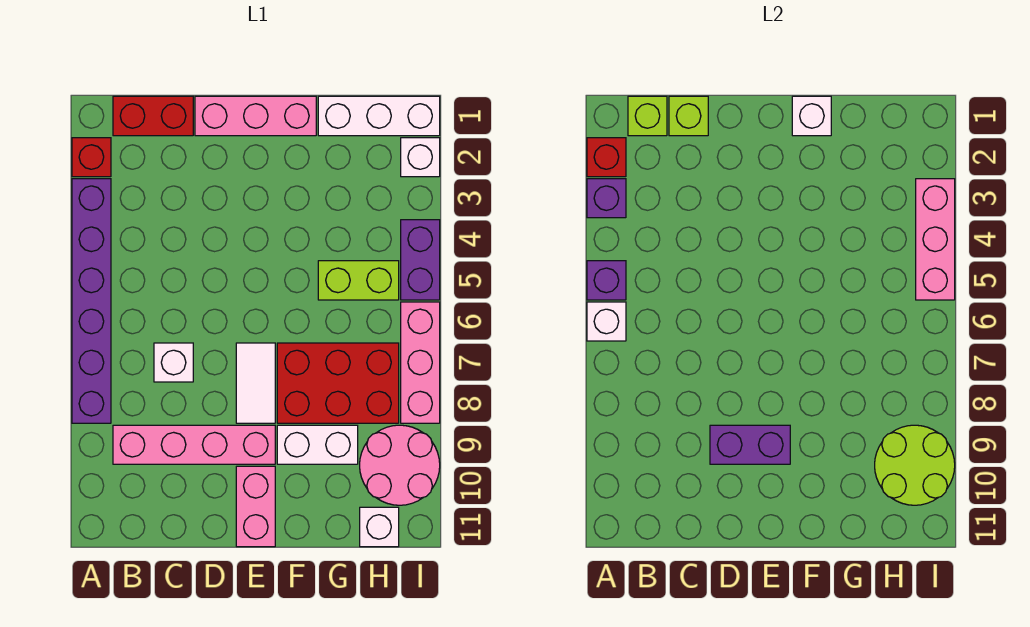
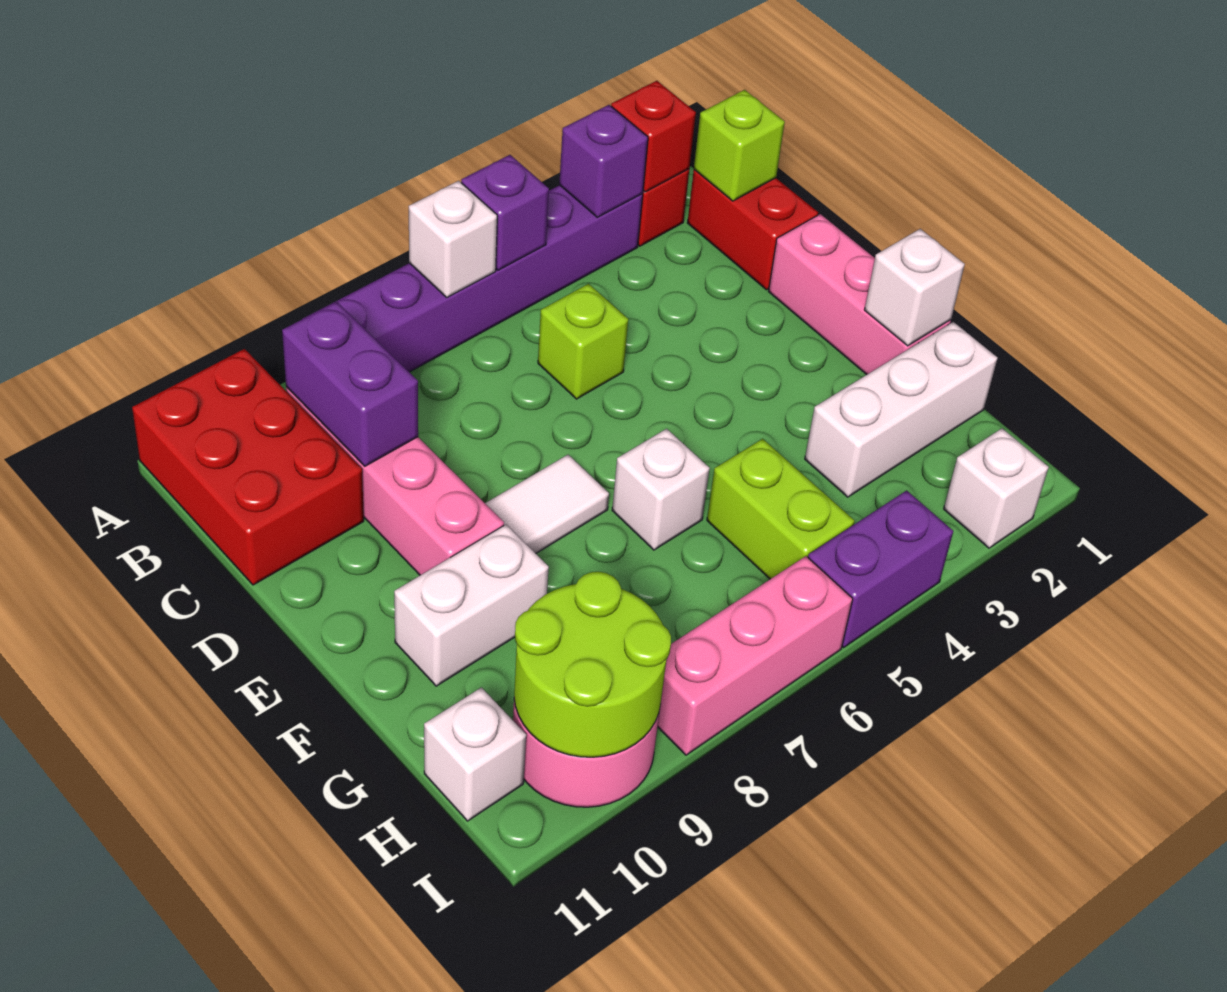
lime brick C1 level 2 -> lime brick C5 level 1
white brick C7 level 1 -> white brick F6 level 1
purple brick D9:E9 level 2 -> purple brick B9:C9 level 2
pink brick E10:E11 level 1 -> none
red brick F7:H8 level 1 -> red brick A10:C11 level 1
white brick F9:G9 level 1 -> white brick F9:F10 level 1
white brick G1:I1 level 1 -> white brick G1:G3 level 1
pink brick I3:I5 level 2 -> none

